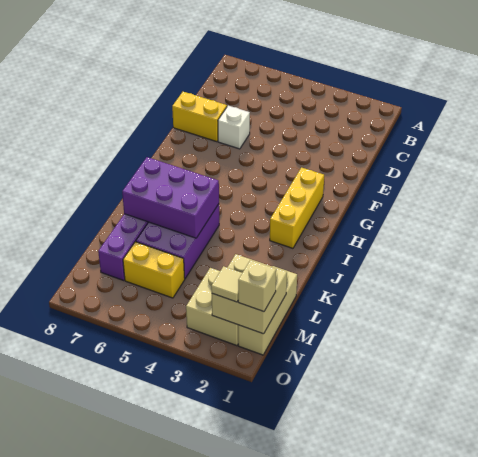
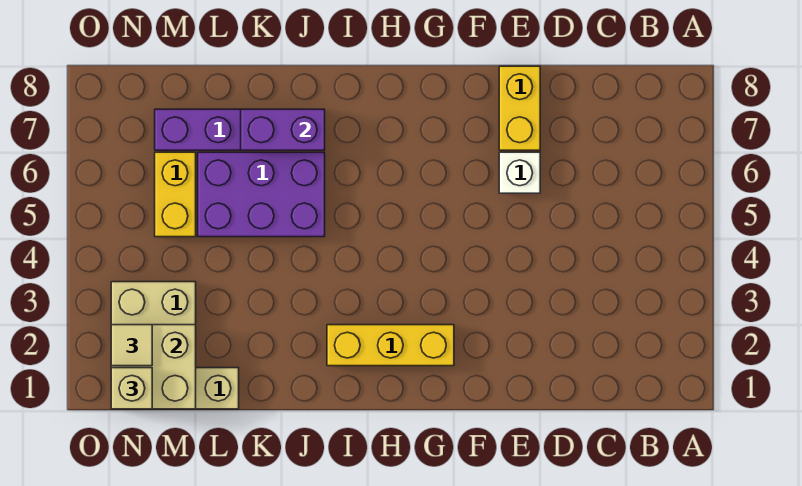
purple brick J5:K7 level 2 -> purple brick J7:K7 level 2

